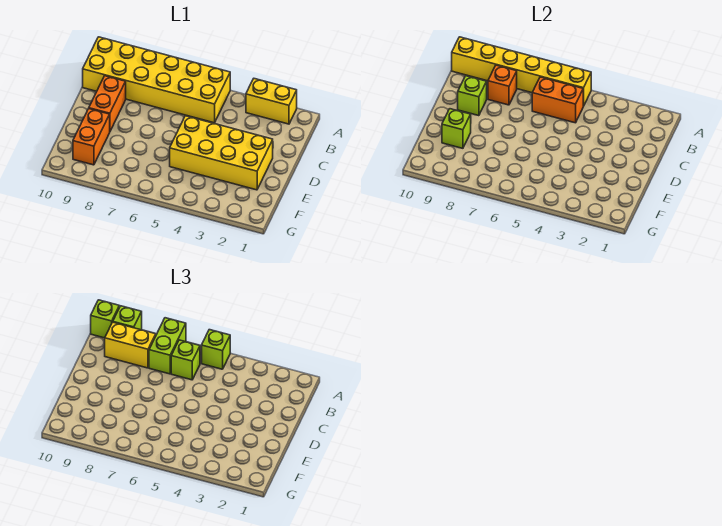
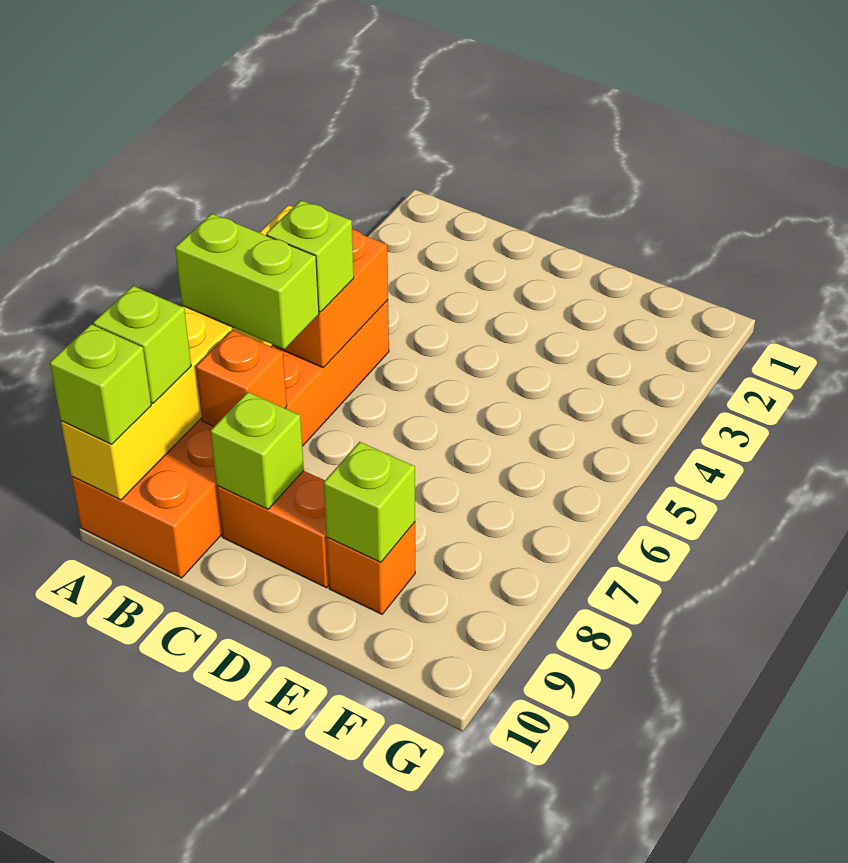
yellow brick A2:A3 level 1 -> none
yellow brick A5:B10 level 1 -> orange brick A5:B10 level 1
lime brick A5 level 3 -> none
yellow brick B8:B9 level 3 -> none
yellow brick D2:E5 level 1 -> none
orange brick E9:F9 level 1 -> orange brick E9 level 1

